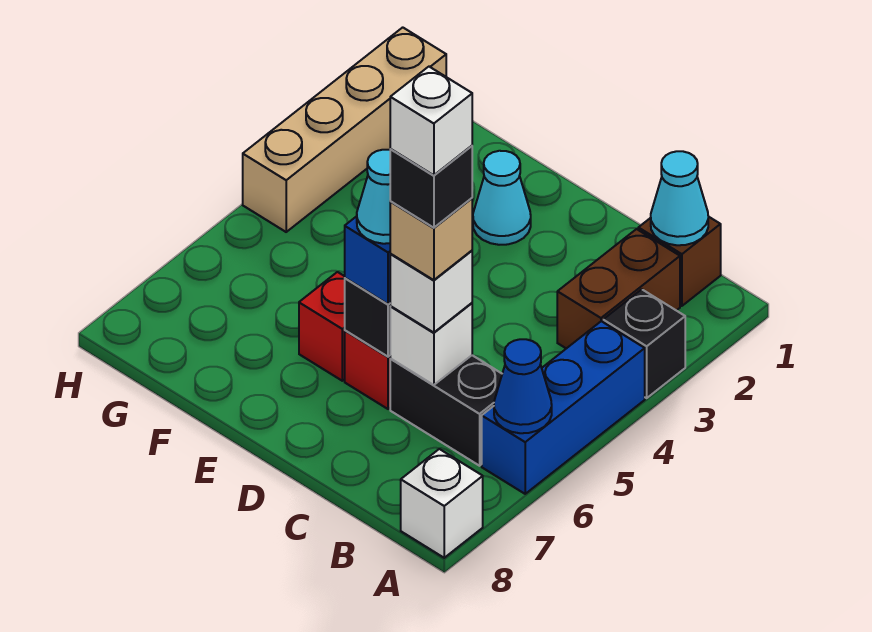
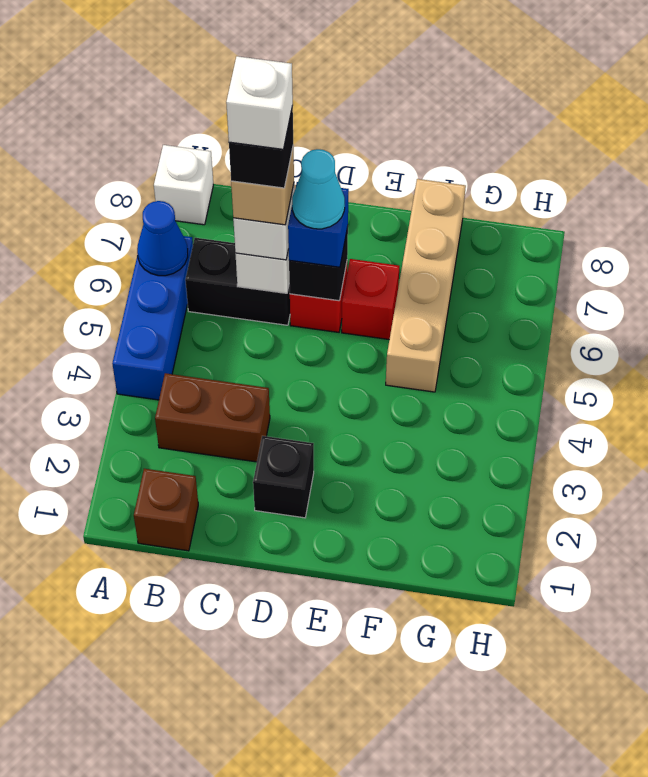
black brick A3 level 1 -> black brick D2 level 1
cyan cone B1 level 2 -> none
brown brick B2:B3 level 1 -> brown brick B3:C3 level 1
cyan cone E2 level 1 -> none
tan brick H1:H4 level 1 -> tan brick F5:F8 level 1

